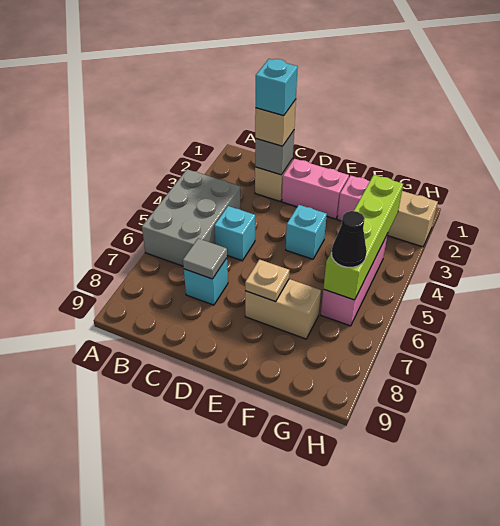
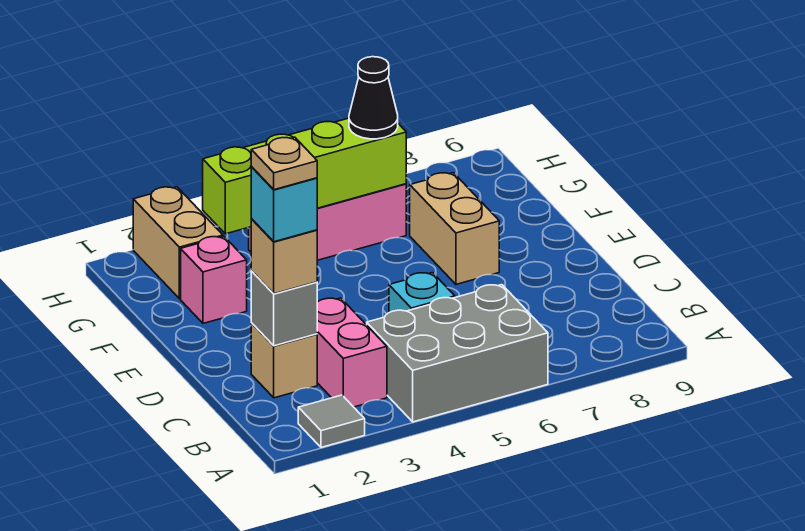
cyan brick C7 level 1 -> none
grey tile C7 level 2 -> grey tile A2 level 1
pink brick D2:E2 level 1 -> pink brick B3:C3 level 1
cyan brick E4 level 1 -> none
tan plate E7 level 2 -> tan plate C2 level 5

